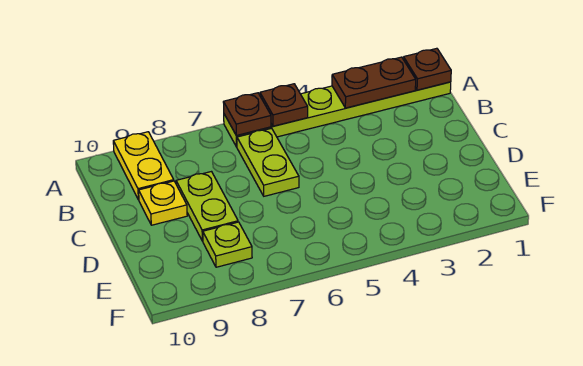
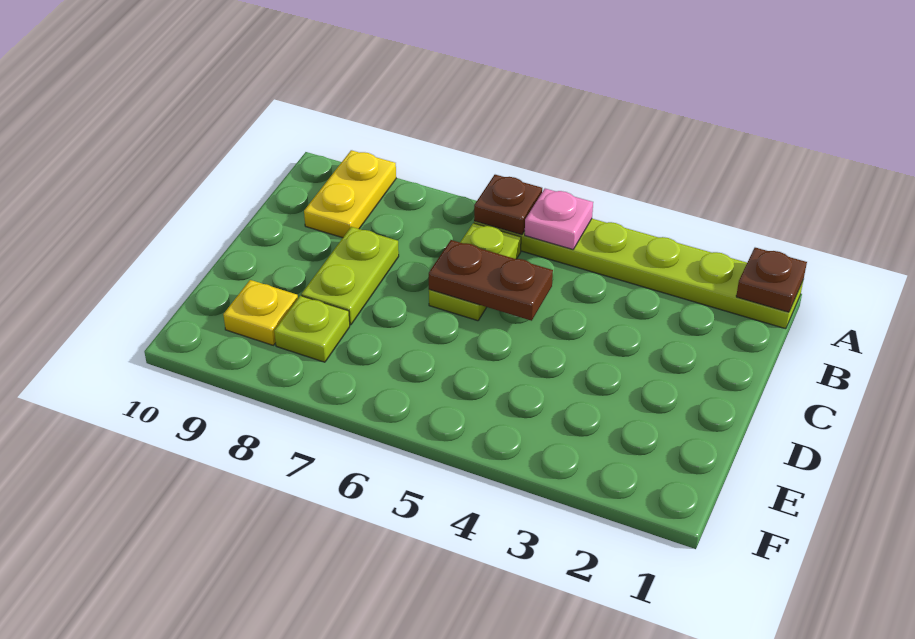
brown plate A2:A3 level 2 -> brown plate C5:C6 level 2
brown plate A5 level 2 -> pink plate A5 level 2
yellow plate C9 level 1 -> yellow plate E9 level 1

